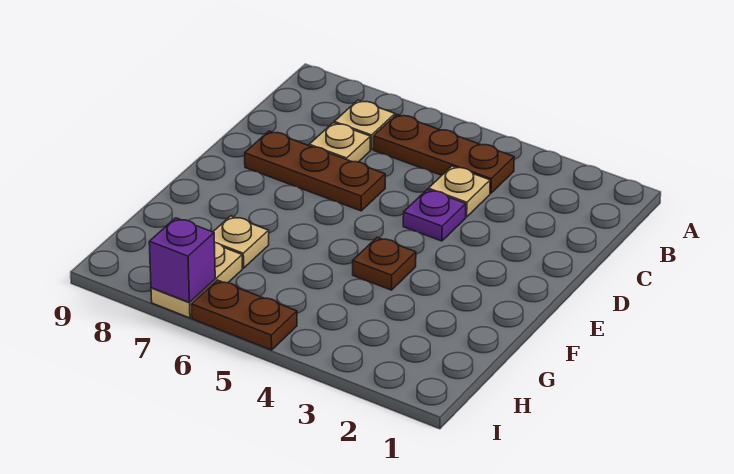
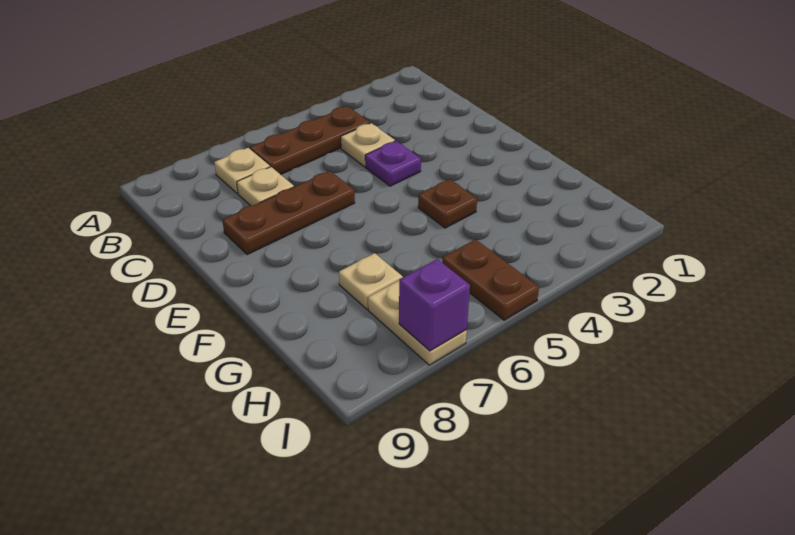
brown plate I5:I6 level 1 -> brown plate H5:I5 level 1

